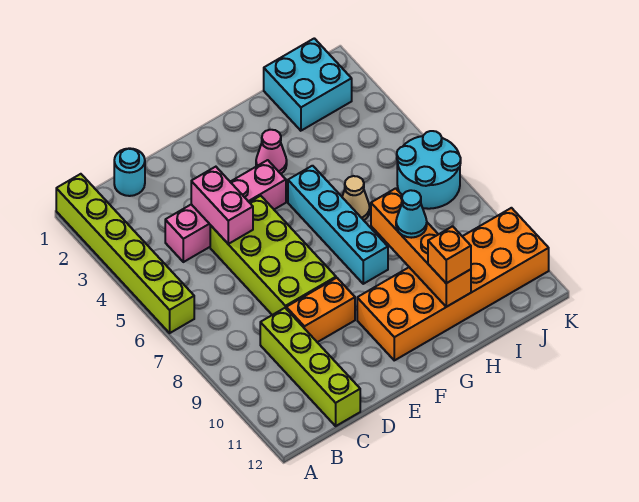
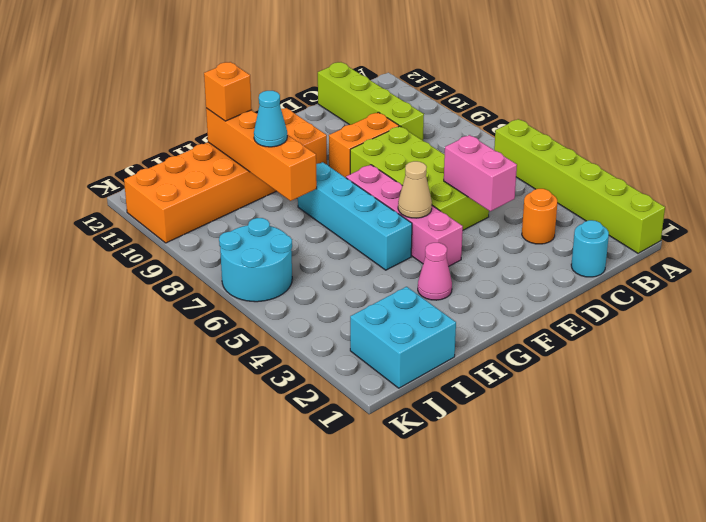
none -> orange round brick C3 level 1
pink brick C4:F4 level 1 -> pink brick F4:F7 level 1
tan cone H6 level 1 -> tan cone F5 level 2

